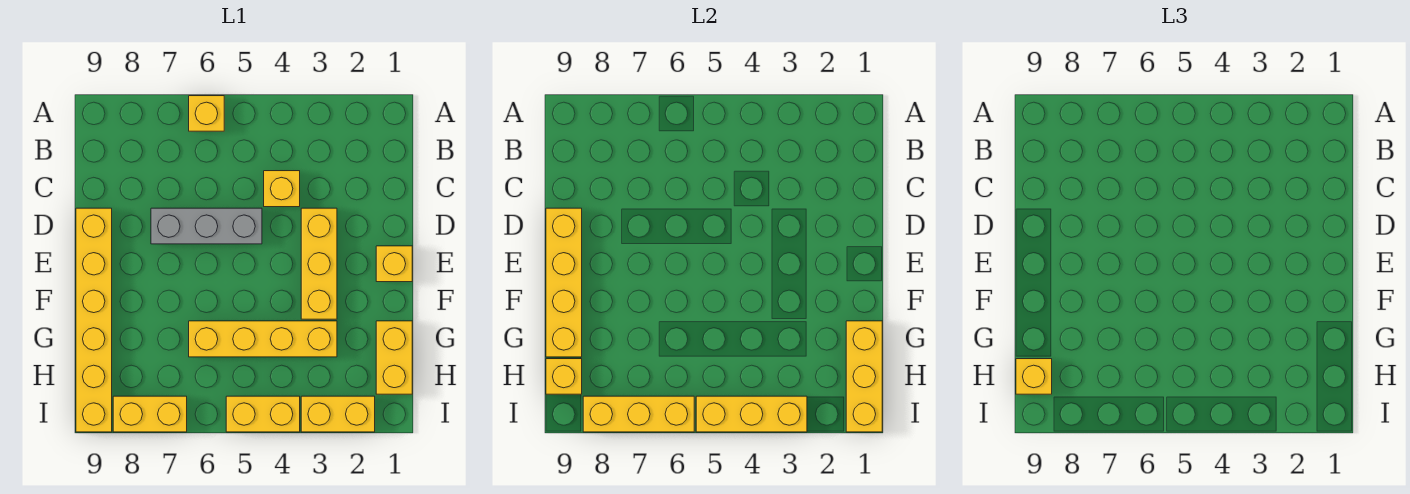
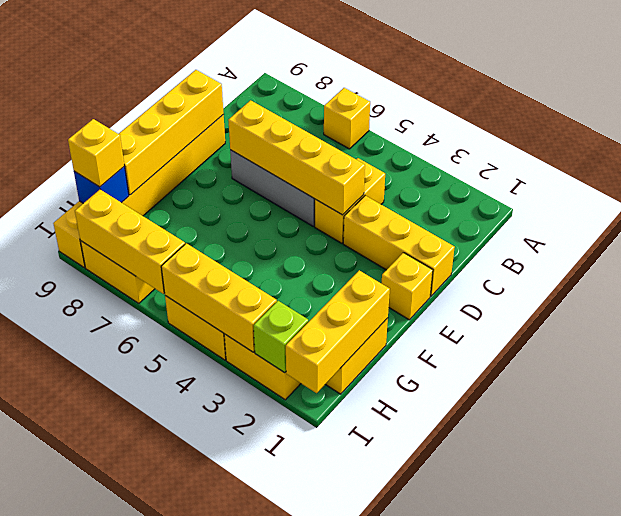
yellow brick C4 level 1 -> yellow brick C4:D4 level 1
yellow brick D3:F3 level 1 -> yellow brick D1:D3 level 1
yellow brick G3:G6 level 1 -> yellow brick D4:D7 level 2
yellow brick H9 level 2 -> blue brick H9 level 2
none -> lime brick I2 level 2

